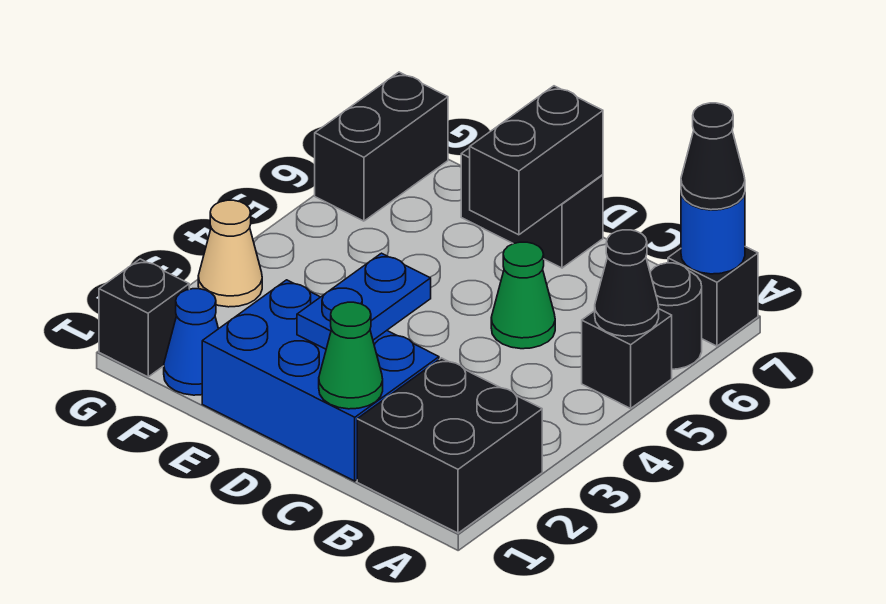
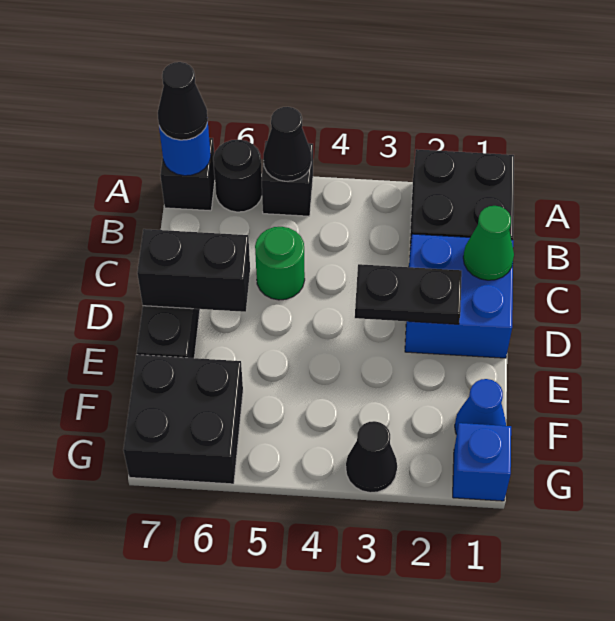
blue brick C1:E2 level 1 -> blue brick C1:D2 level 1
green cone C5 level 1 -> green round brick C5 level 1
blue plate D2:D3 level 2 -> black plate D2:D3 level 2
black brick G1 level 1 -> blue brick G1 level 1
tan cone G3 level 1 -> black cone G3 level 1
black brick G6:G7 level 1 -> black brick F6:G7 level 1

